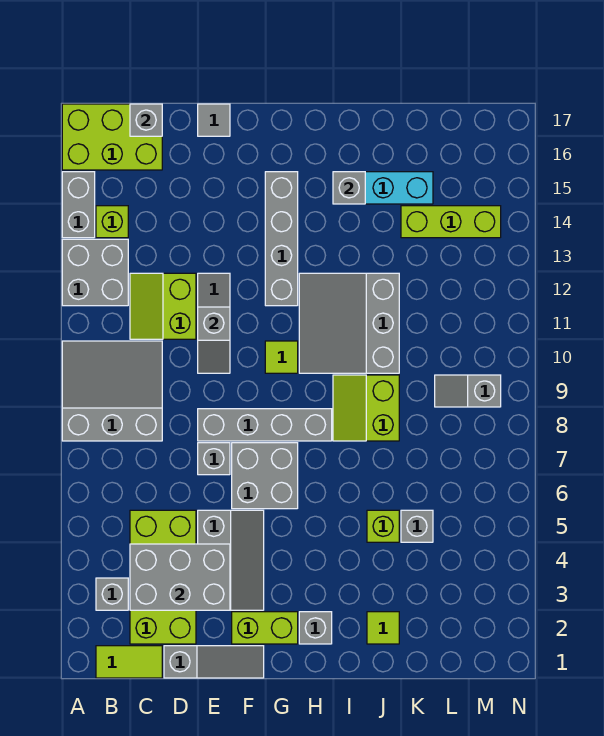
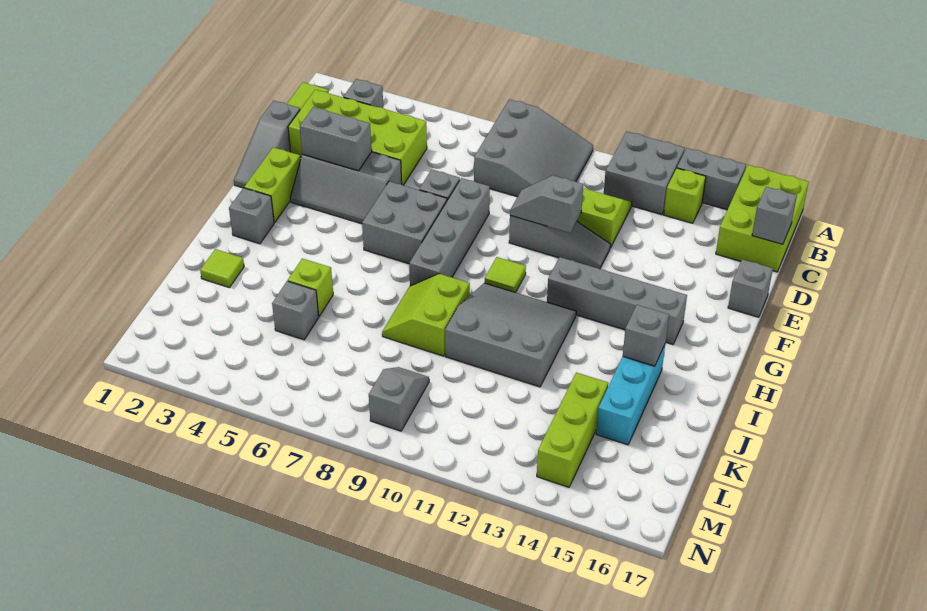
grey brick C3:E4 level 2 -> grey brick E3:E4 level 2
grey tile E17 level 1 -> grey brick E17 level 1
lime slope I8:J9 level 1 top J -> lime slope I8:J9 level 1 top 9

